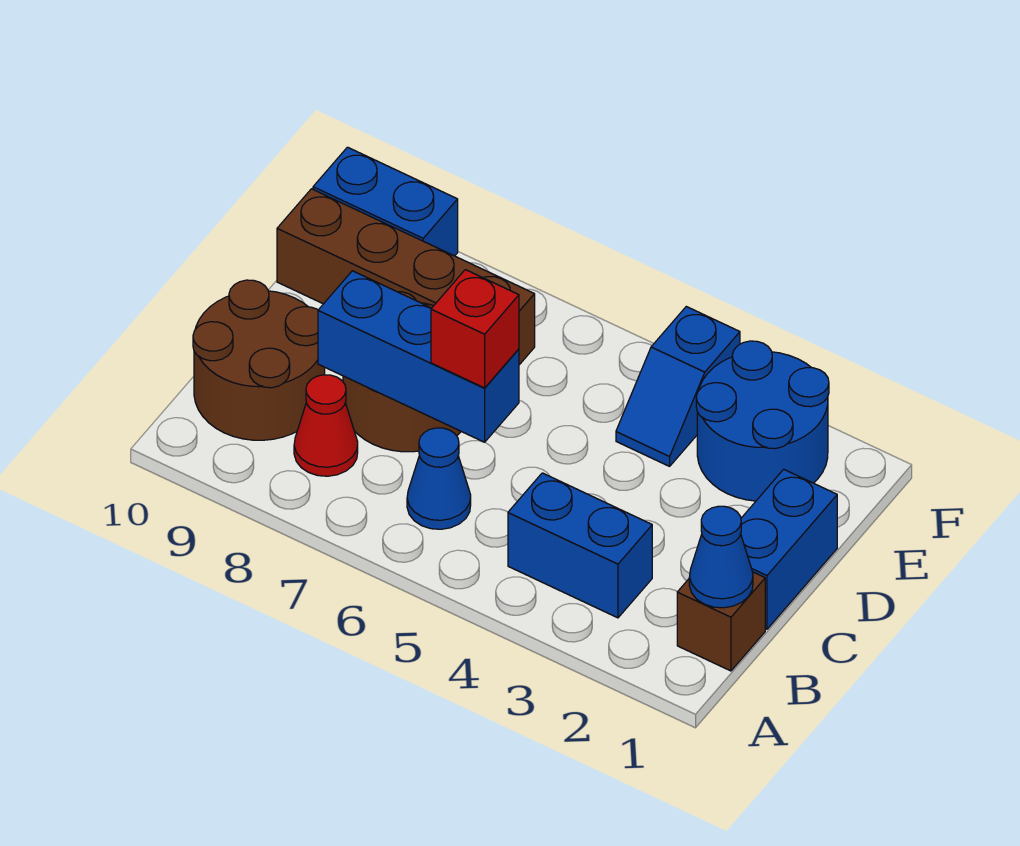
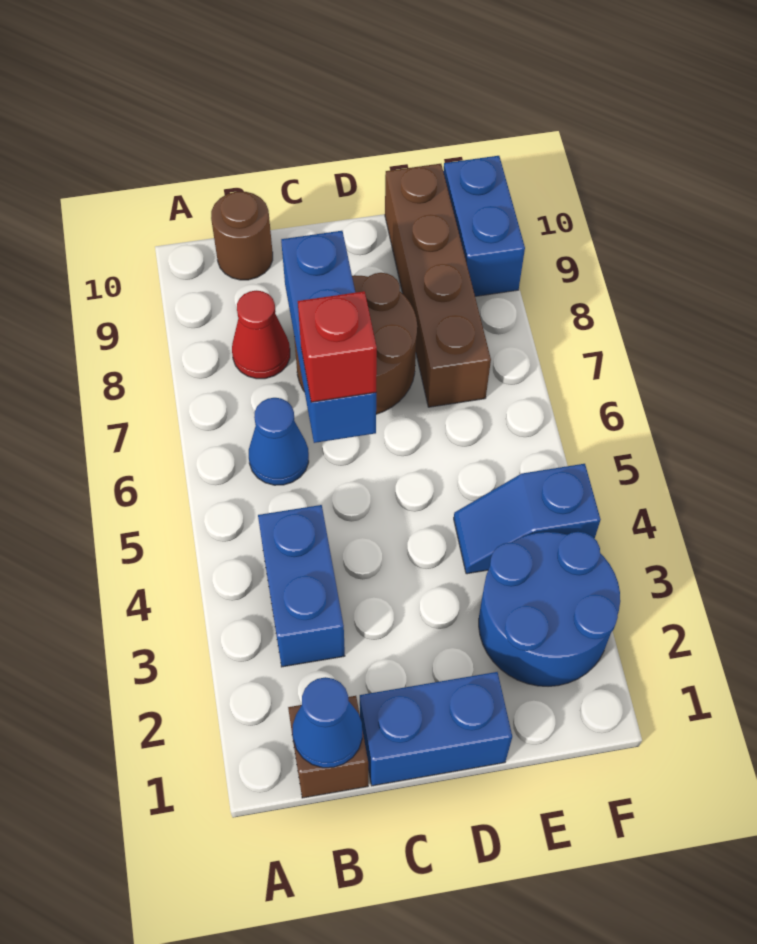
brown round brick B9:C10 level 1 -> brown round brick B10 level 1

